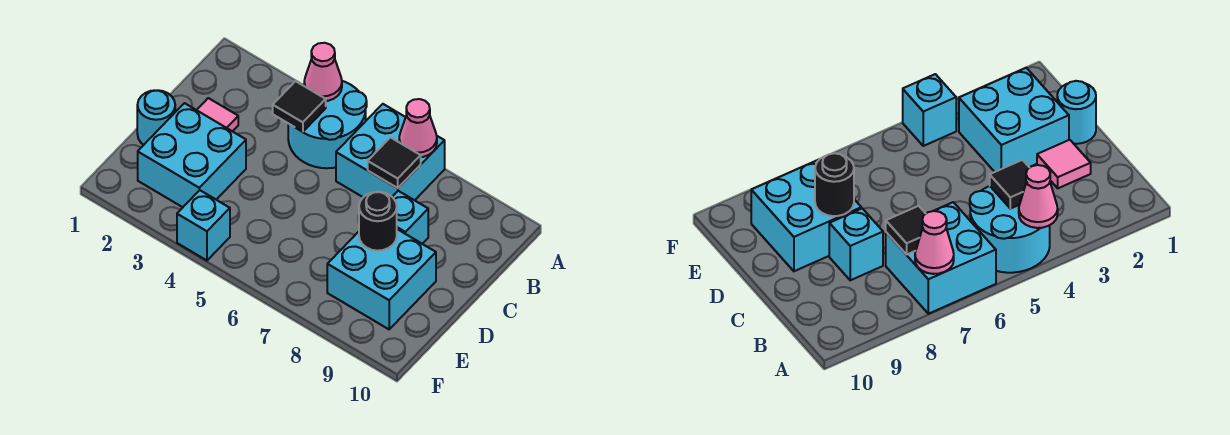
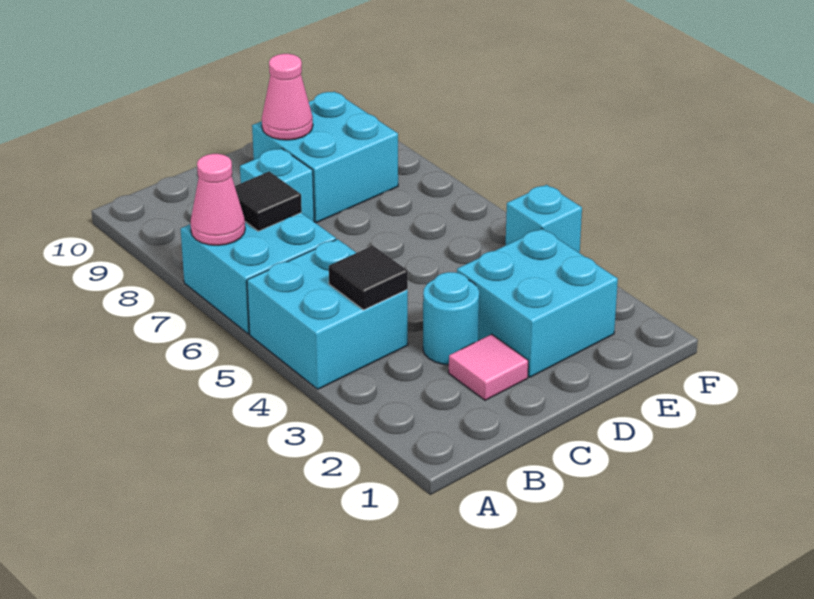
cyan round brick A4:B5 level 1 -> cyan brick A4:B5 level 1
pink cone A4 level 2 -> pink cone D9 level 2
cyan round brick D1 level 1 -> cyan round brick C3 level 1
black round brick D8 level 2 -> none

